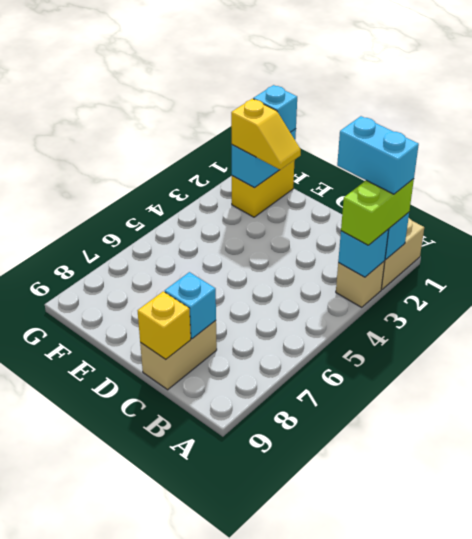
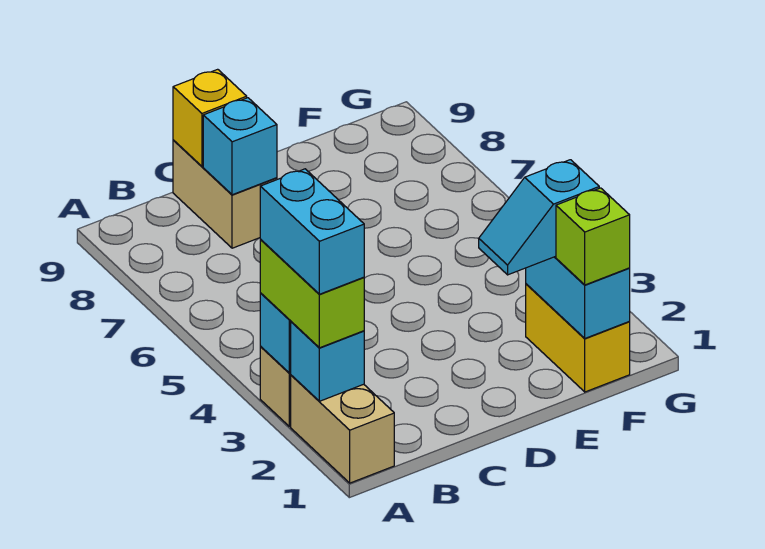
cyan brick A2:B2 level 4 -> cyan brick A2:A3 level 4
yellow slope E2:F2 level 3 top F -> cyan slope E2:F2 level 3 top F
cyan brick F1 level 3 -> lime brick F1 level 3

